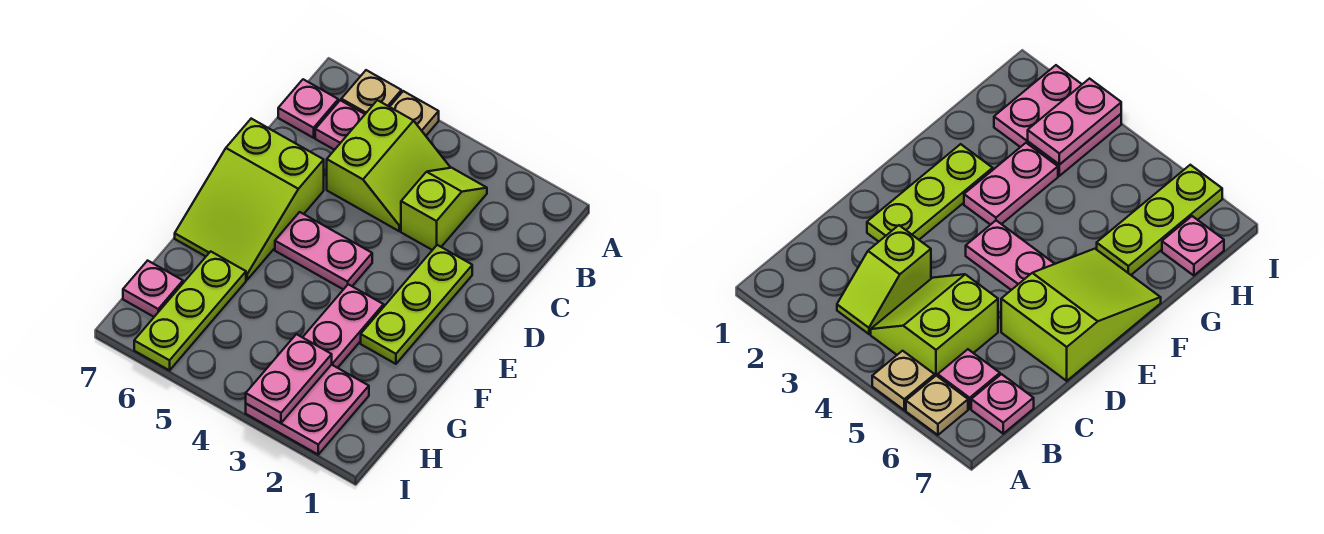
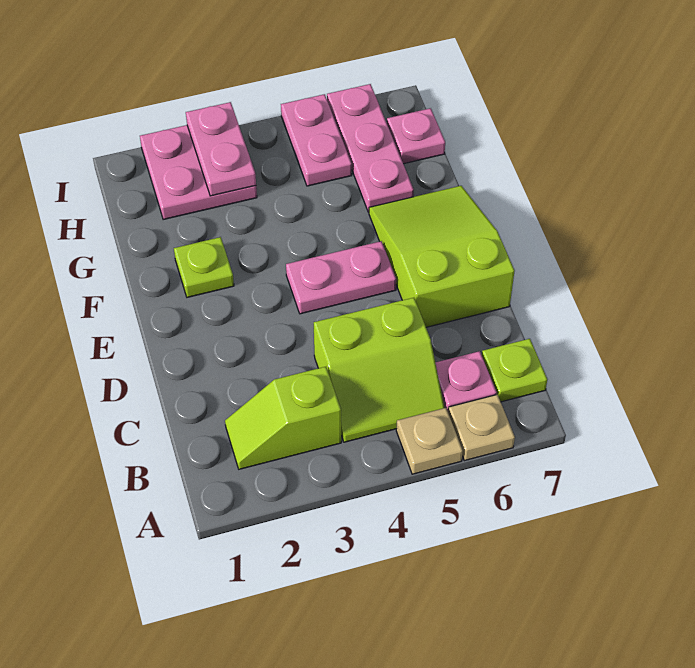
lime slope B3:C3 level 1 top C -> lime slope B2:B3 level 1 top 3
lime slope B4:C5 level 1 top 5 -> lime slope B4:C5 level 1 top C
pink plate B7 level 1 -> lime plate B7 level 1
lime plate D2:F2 level 1 -> lime plate F2 level 1
pink plate F3:G3 level 1 -> pink plate H5:I5 level 1
lime plate G6:I6 level 1 -> pink plate G6:I6 level 1

